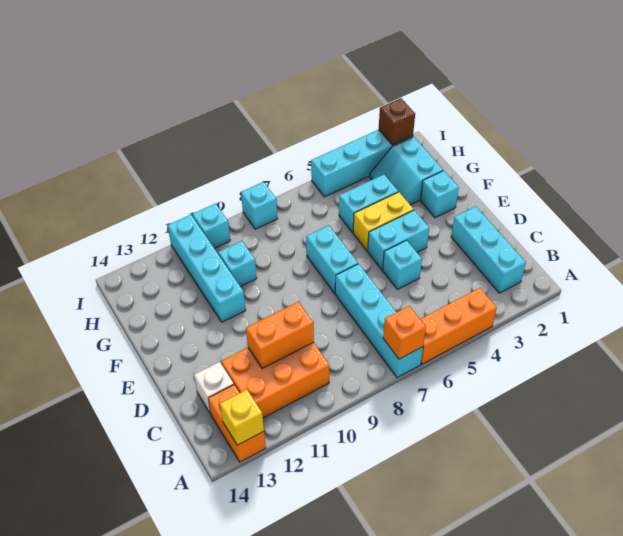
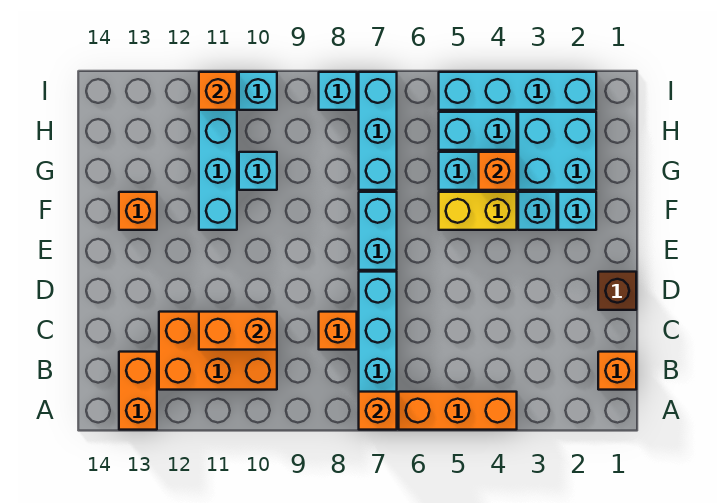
yellow brick A13 level 2 -> none
none -> orange brick B1 level 1
cyan brick B2:D2 level 1 -> cyan brick G7:I7 level 1
none -> orange brick C8 level 1
white brick C13 level 1 -> none
cyan brick D5 level 1 -> cyan brick F3 level 1
cyan brick E4:E5 level 1 -> cyan brick H4:H5 level 1
none -> orange brick F13 level 1
cyan slope G2:H3 level 1 top 2 -> cyan brick G2:H3 level 1
none -> orange brick G4 level 2
brown brick I2 level 2 -> brown brick D1 level 1
none -> orange brick I11 level 2

